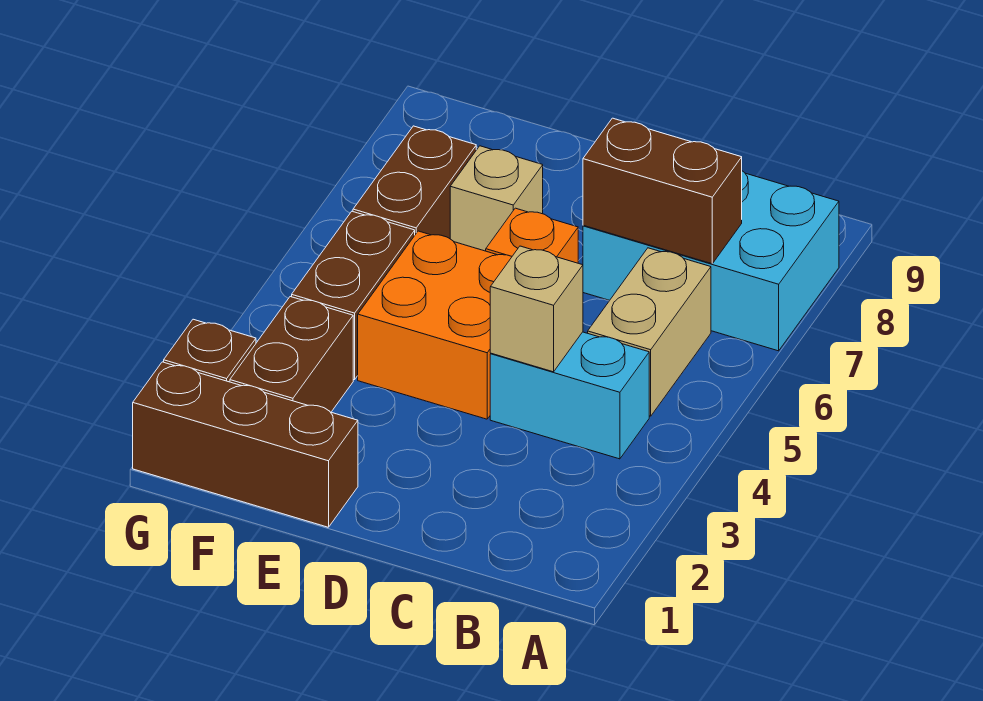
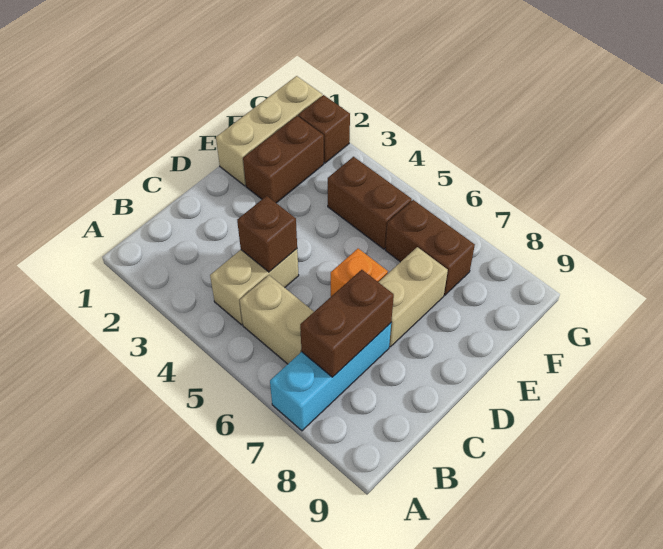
cyan brick A7:C8 level 1 -> cyan brick A7:C7 level 1
cyan brick B4:C4 level 1 -> tan brick B4:C4 level 1
tan brick C4 level 2 -> brown brick C4 level 2
orange brick D4:E5 level 1 -> none
brown brick E1:G1 level 1 -> tan brick E1:G1 level 1
tan brick E7 level 1 -> tan brick D7:E7 level 1
brown brick F2:F3 level 1 -> brown brick E2:F2 level 1

